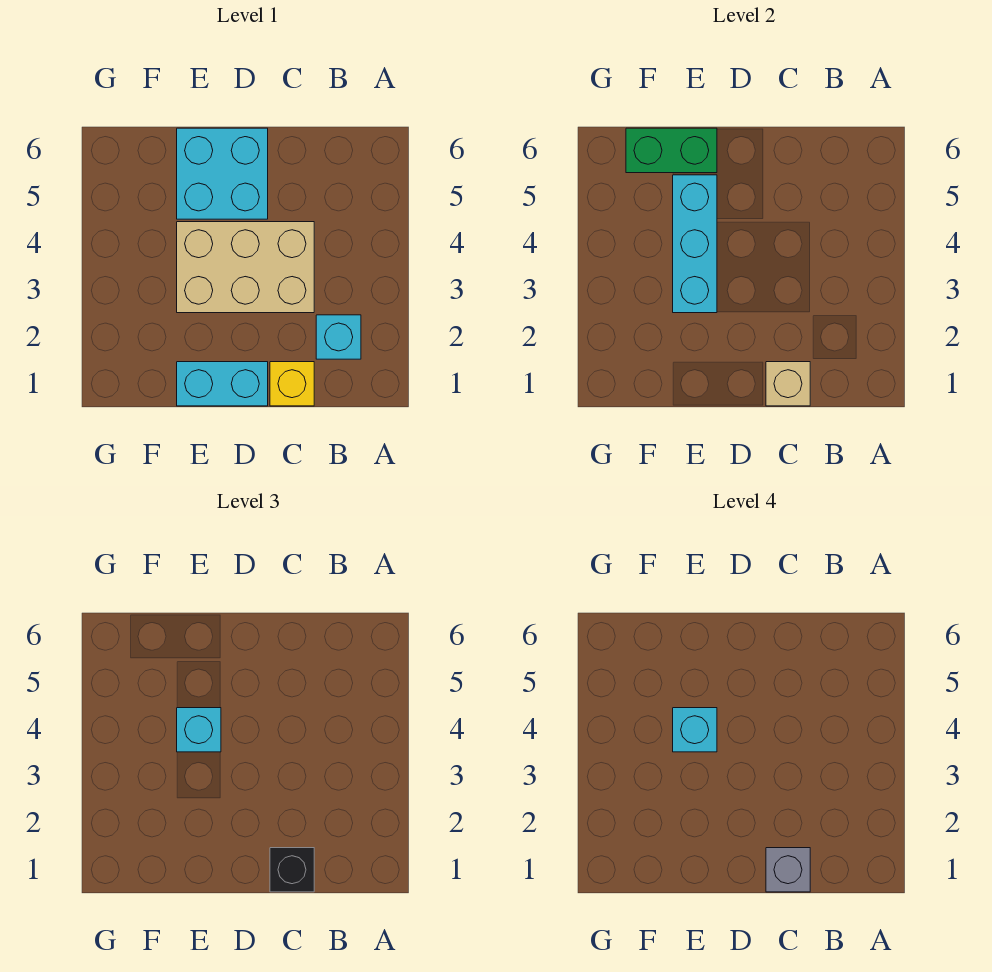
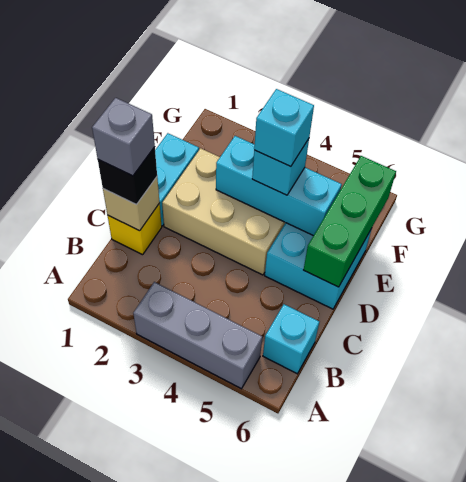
none -> grey brick A3:A5 level 1
cyan brick B2 level 1 -> cyan brick B6 level 1
tan brick C3:E4 level 1 -> tan brick D2:E4 level 1
green brick E6:F6 level 2 -> green brick D6:F6 level 2

